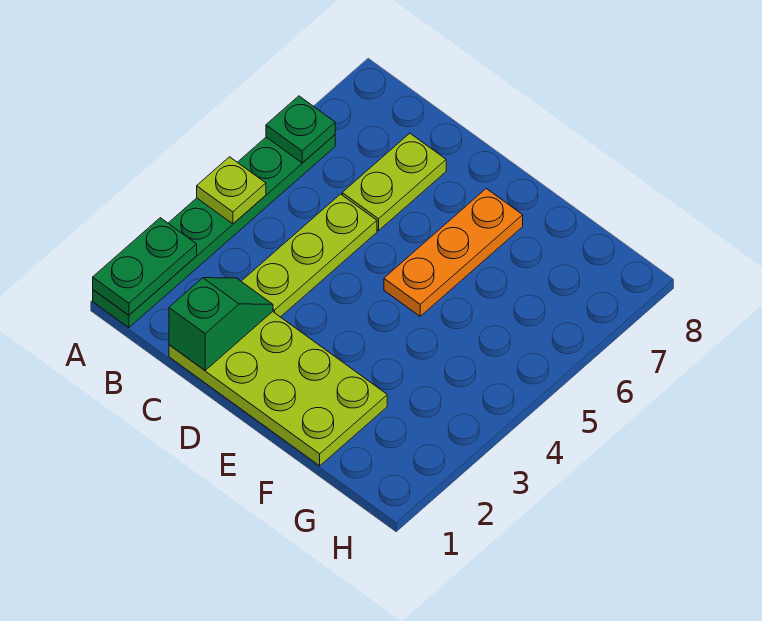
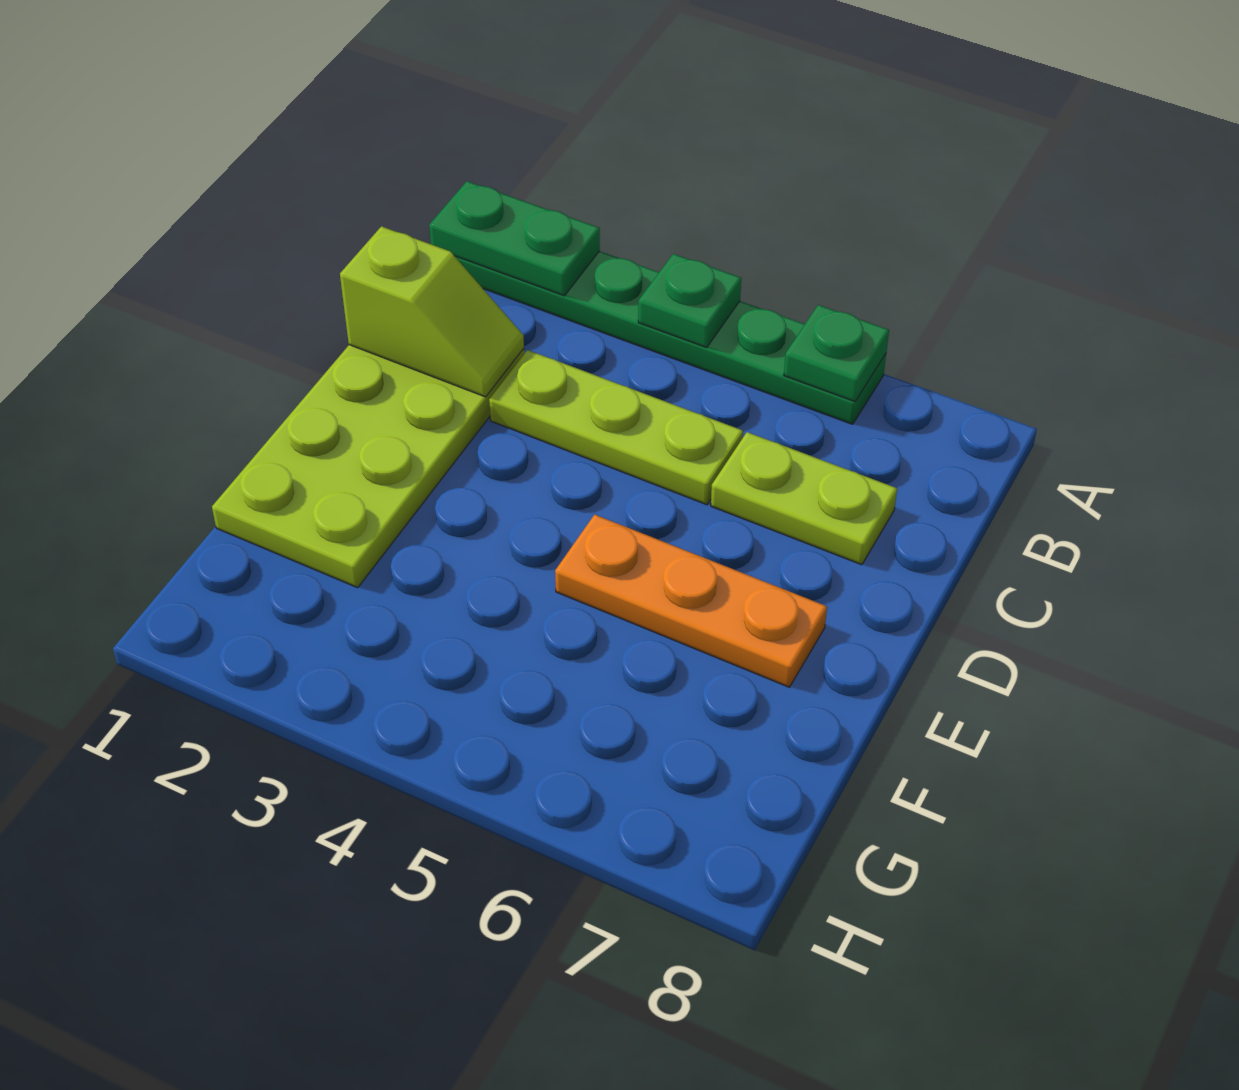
lime plate A4 level 2 -> green plate A4 level 2
green slope C1:C2 level 2 top 1 -> lime slope C1:C2 level 2 top 1

